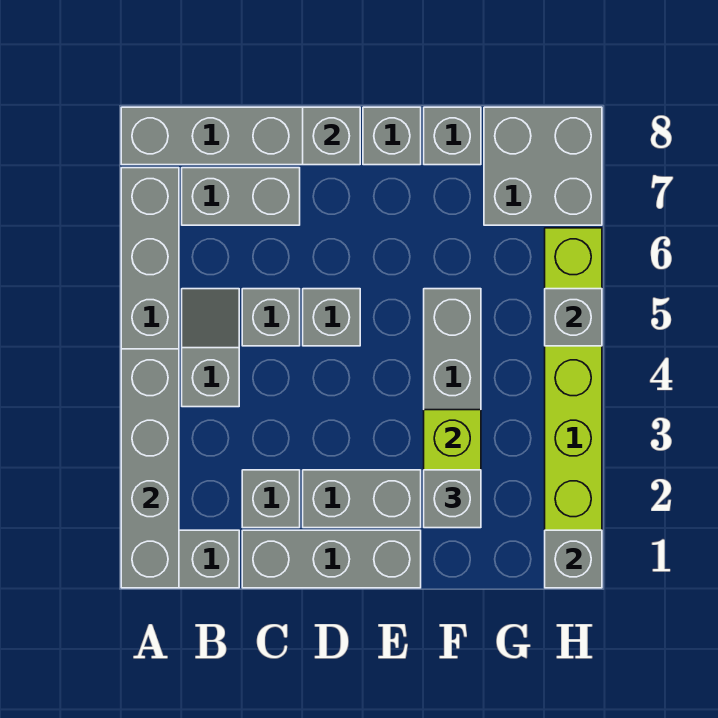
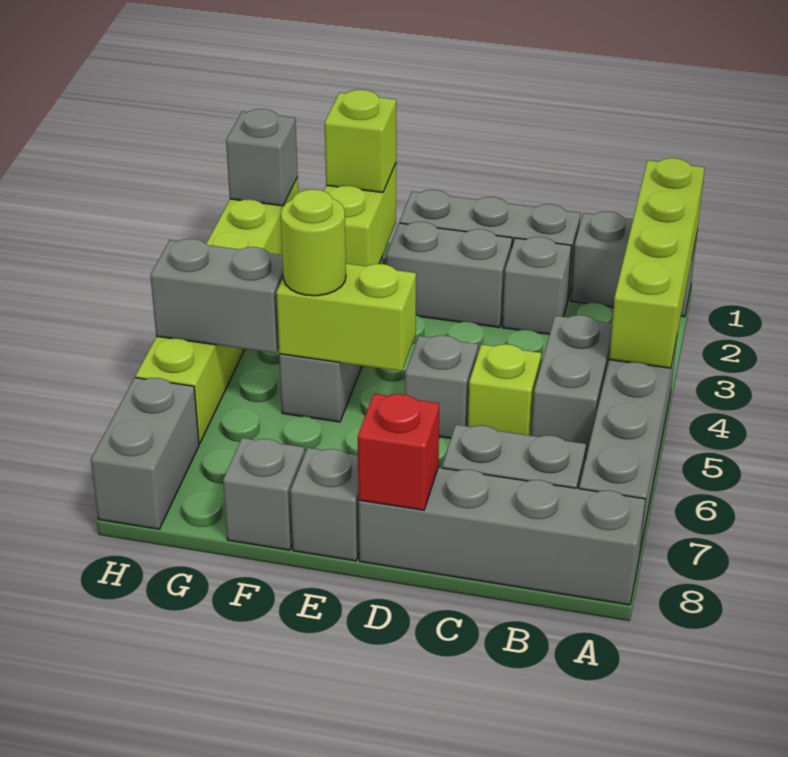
grey brick A1:A4 level 2 -> lime brick A1:A4 level 2
grey slope B4:B5 level 1 top 4 -> grey brick B4:B5 level 1
grey brick C5 level 1 -> lime brick C5 level 1
grey brick D8 level 2 -> red brick D8 level 2
none -> lime brick E5:F5 level 2
grey brick F2 level 3 -> lime brick F2 level 3
none -> lime round brick F5 level 3
grey brick G7:H8 level 1 -> grey brick H7:H8 level 1
grey brick H5 level 2 -> grey brick G5:H5 level 2

